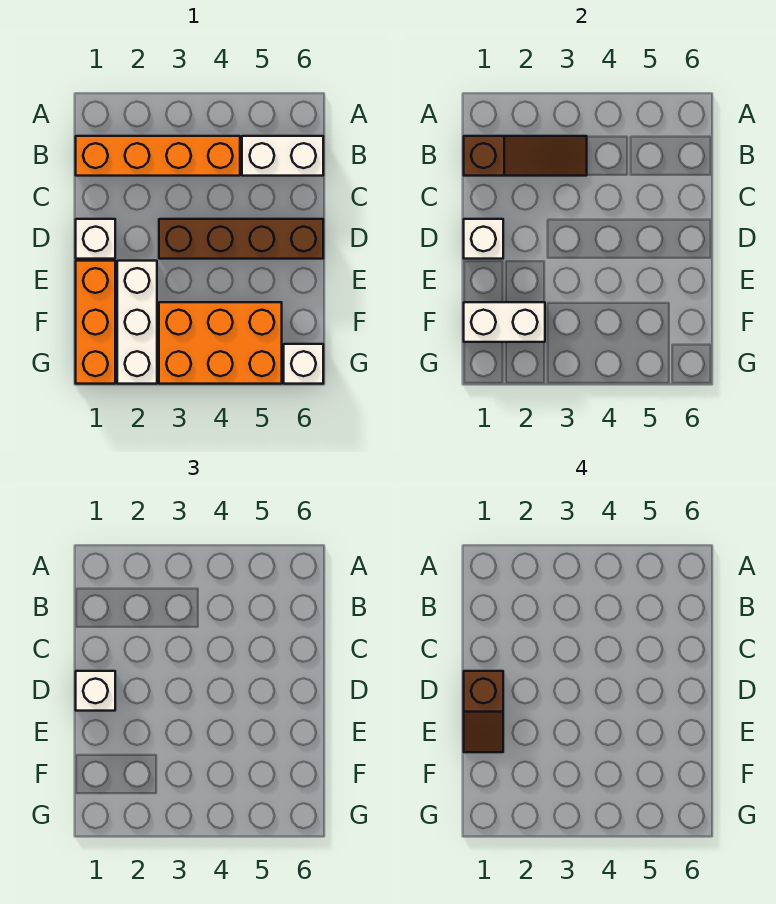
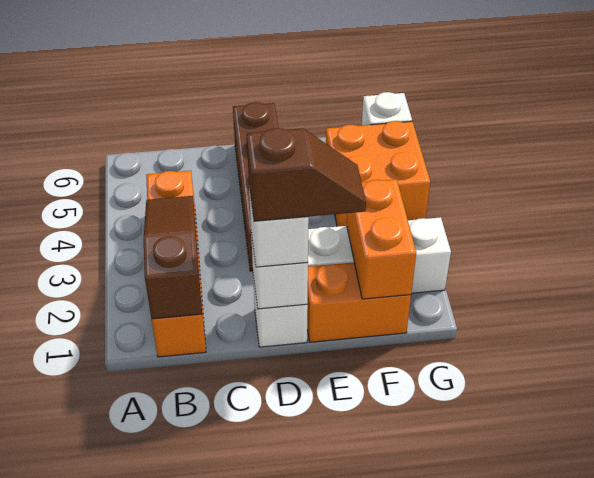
white brick B5:B6 level 1 -> none
orange brick E1:G1 level 1 -> orange brick E1:F1 level 1
white brick F1:F2 level 2 -> orange brick F1:F2 level 2
orange brick F3:G5 level 1 -> orange brick F4:G5 level 1

